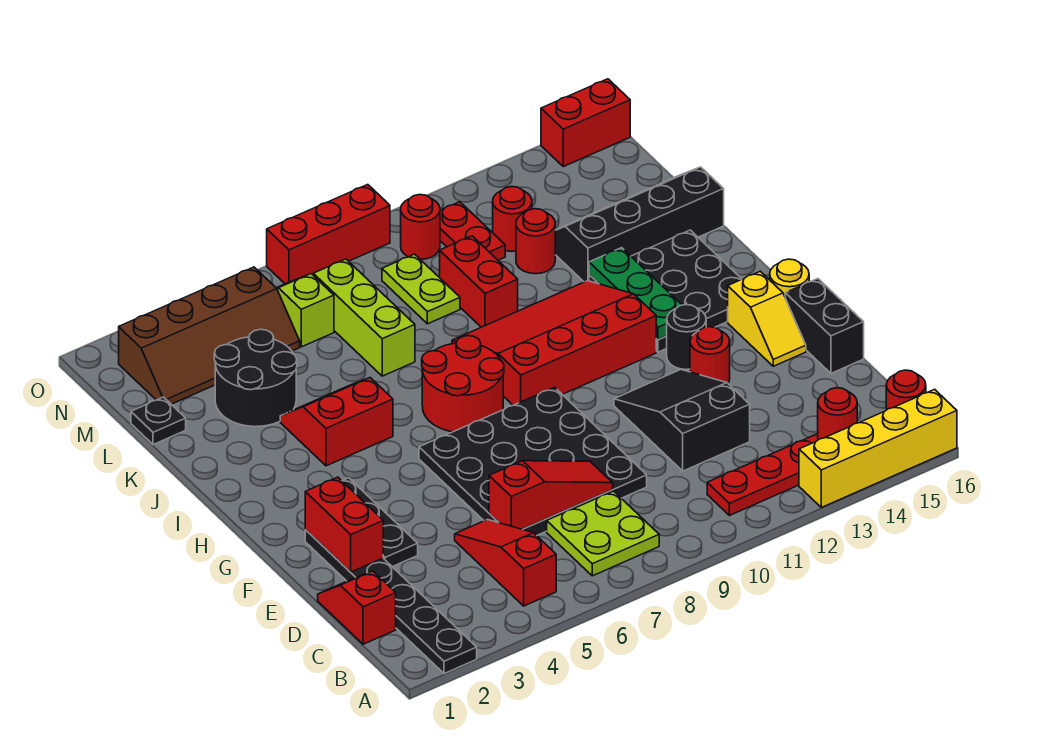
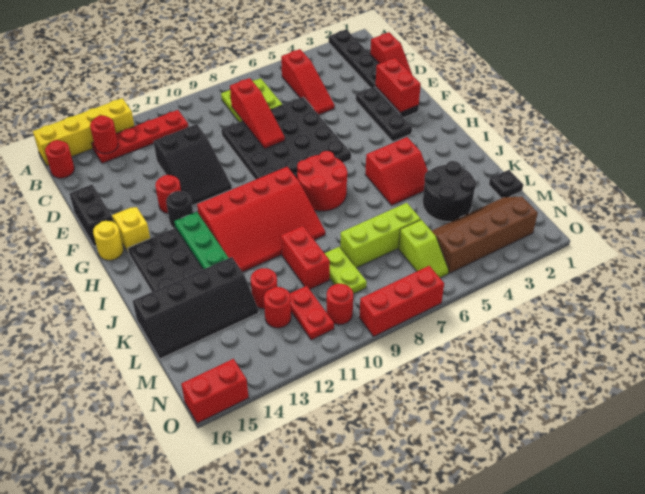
red slope D6:D8 level 2 top 6 -> red slope C8:E8 level 2 top C
lime brick K7:M7 level 1 -> lime brick L6:L8 level 1

